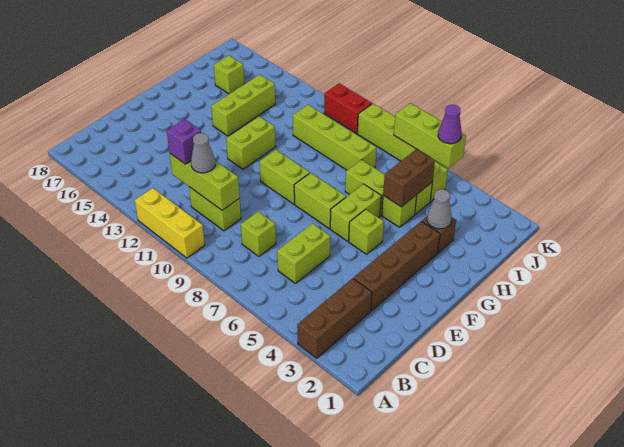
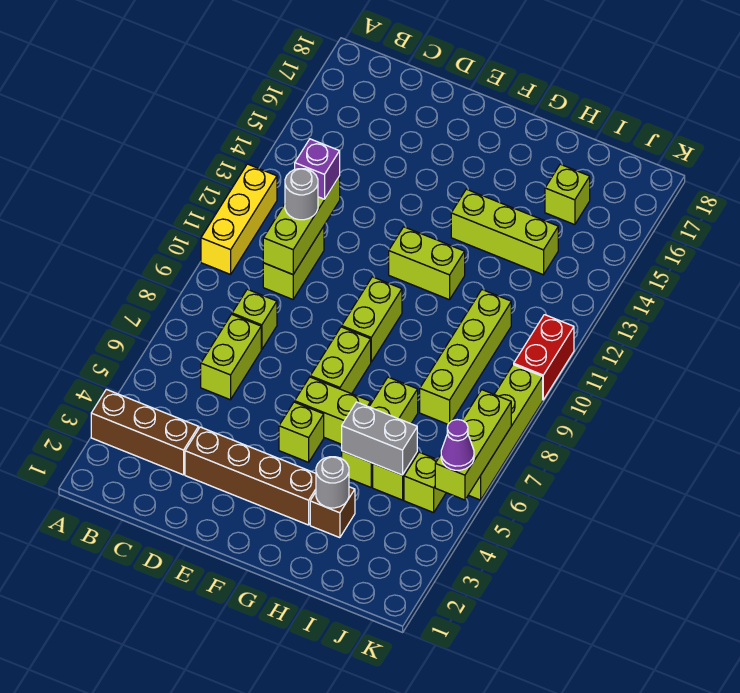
lime brick C6:D6 level 1 -> lime brick C6:C7 level 1
grey cone C11 level 3 -> grey round brick C11 level 3
grey cone H3 level 2 -> grey round brick H3 level 2
brown brick H5:I5 level 2 -> grey brick H5:I5 level 2

